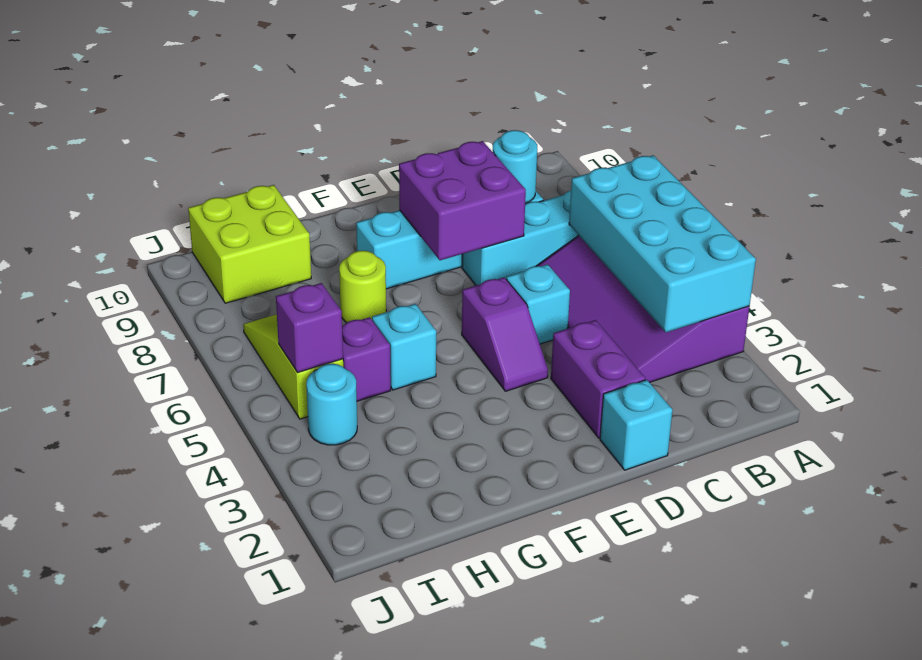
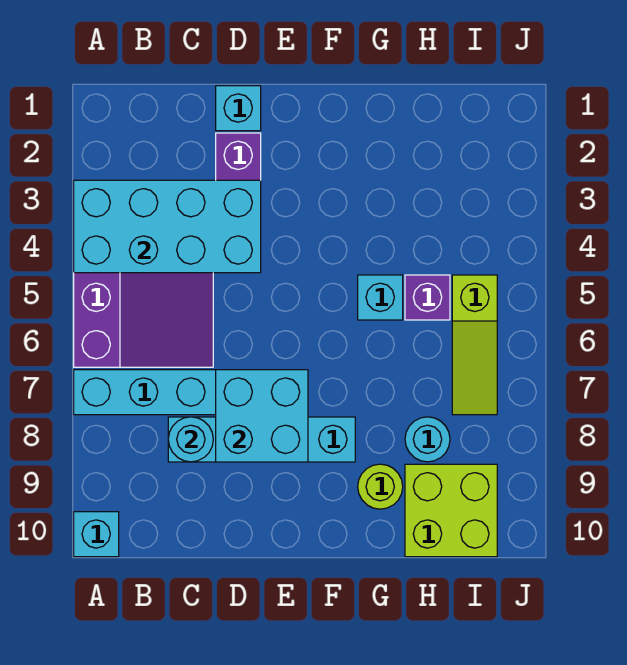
cyan brick A3:B6 level 2 -> cyan brick A3:D4 level 2
cyan brick D5 level 1 -> cyan brick A10 level 1
purple brick D7:E8 level 2 -> cyan brick D7:E8 level 2
purple slope E4:E5 level 1 top 5 -> none
lime round brick G7 level 1 -> lime round brick G9 level 1
cyan round brick I4 level 1 -> cyan round brick H8 level 1
purple brick I5 level 2 -> none

